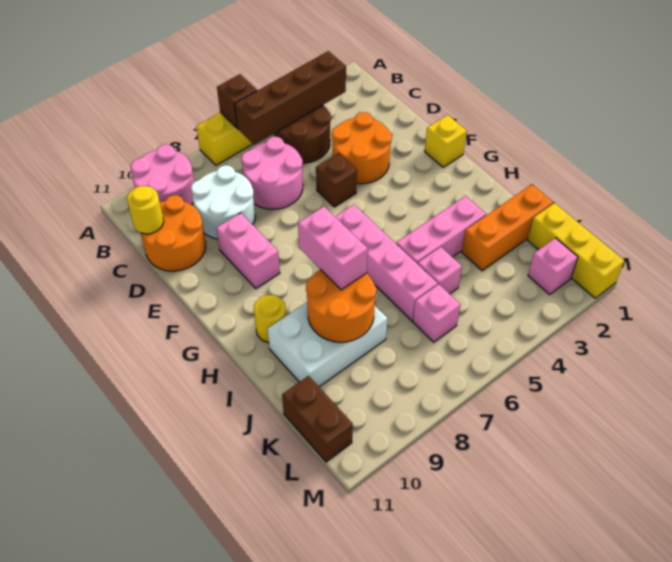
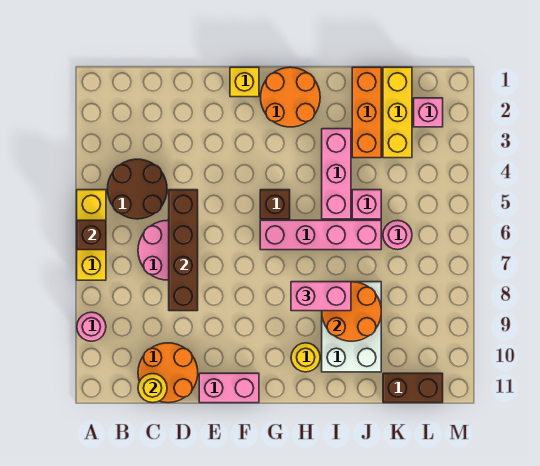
pink round brick A9:B10 level 1 -> pink round brick A9 level 1
brown brick B3:B6 level 2 -> brown brick D5:D8 level 2
white round brick C8:D9 level 1 -> none
orange round brick D3:E4 level 1 -> orange round brick G1:H2 level 1
brown brick E5 level 1 -> brown brick G5 level 1
pink brick E9:F9 level 1 -> pink brick E11:F11 level 1
yellow brick K1:M1 level 1 -> yellow brick K1:K3 level 1
pink brick K6 level 1 -> pink round brick K6 level 1

